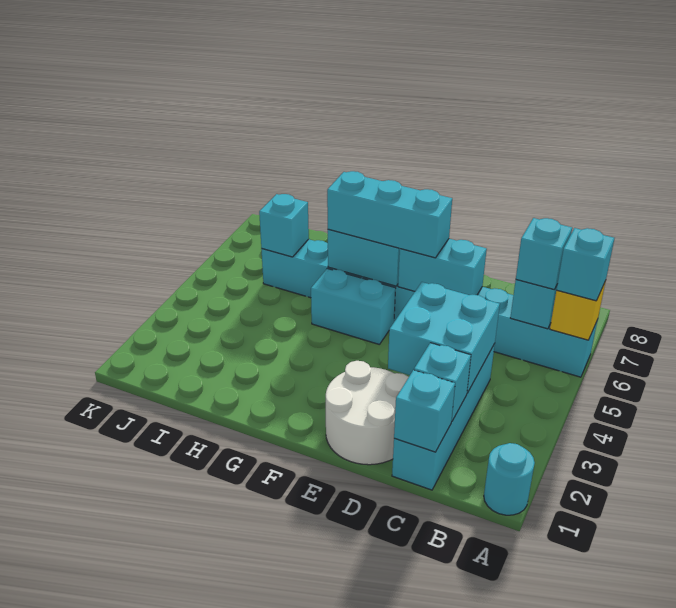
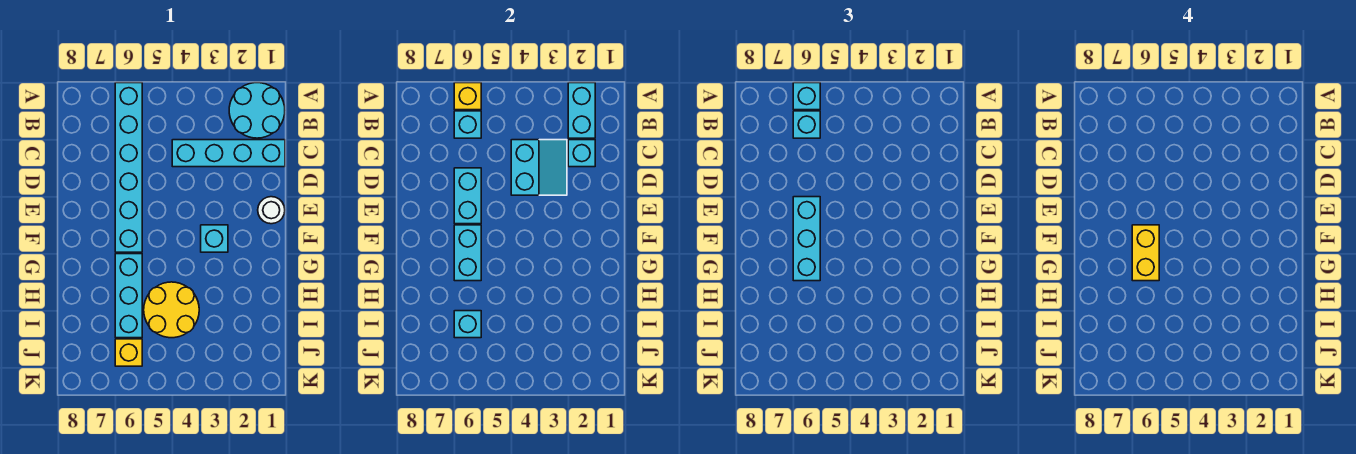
cyan round brick A1 level 1 -> cyan round brick A1:B2 level 1
cyan brick C1 level 2 -> cyan brick F3 level 1
cyan brick C3:D4 level 2 -> cyan slope C3:D4 level 2 top 4
white round brick D1:E2 level 1 -> white round brick E1 level 1
cyan brick F5:G5 level 1 -> cyan brick A2:B2 level 2
none -> yellow brick F6:G6 level 4
none -> yellow round brick H4:I5 level 1
none -> yellow brick J6 level 1

